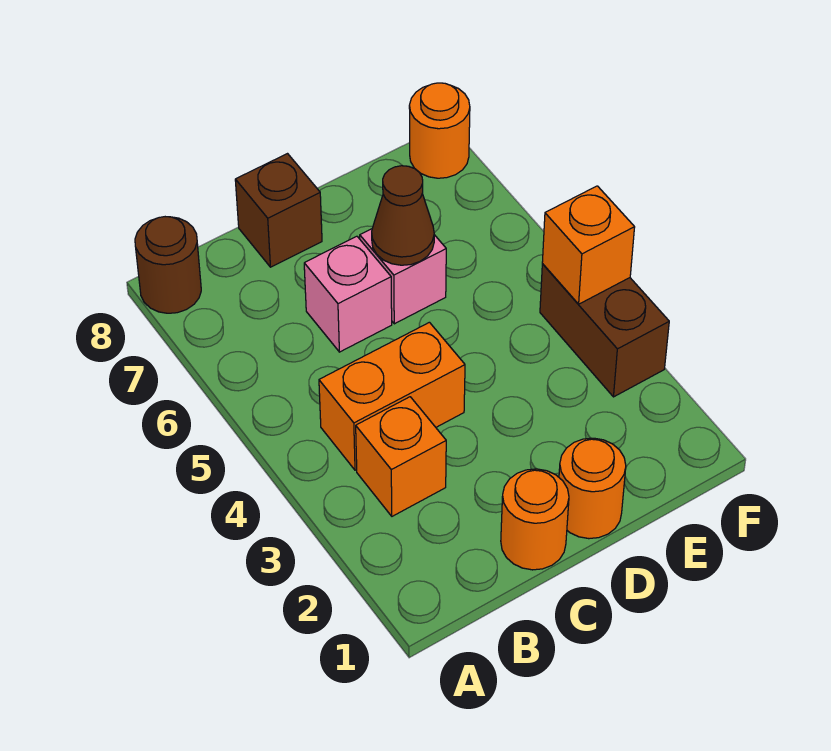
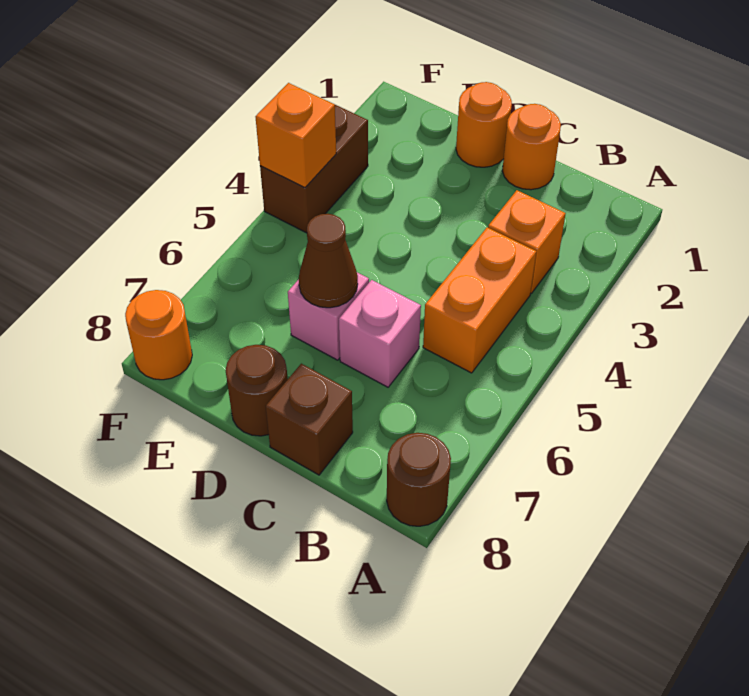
orange brick B4:C4 level 1 -> orange brick B4:B5 level 1
none -> brown round brick D8 level 1

